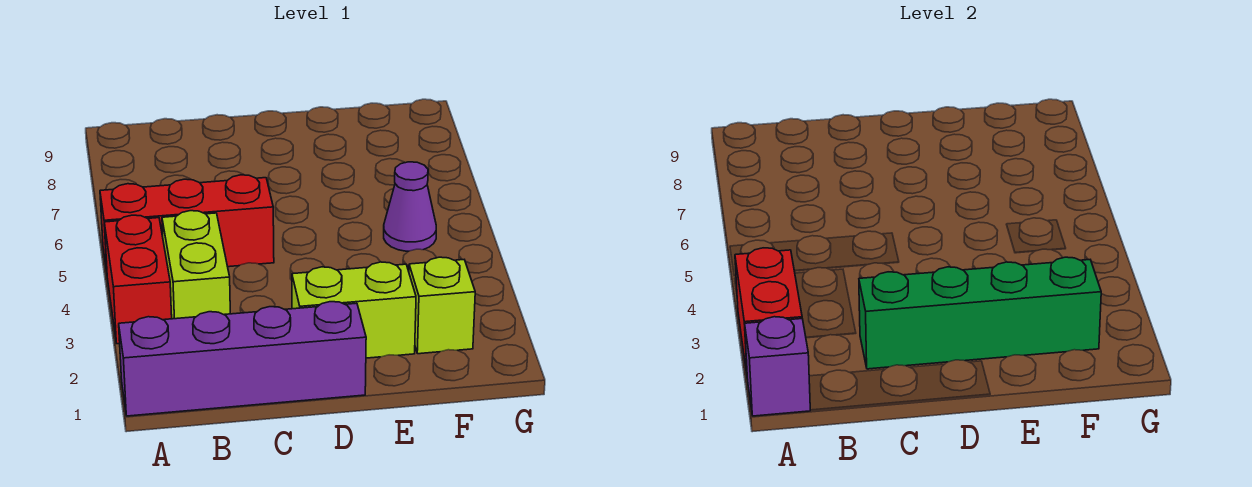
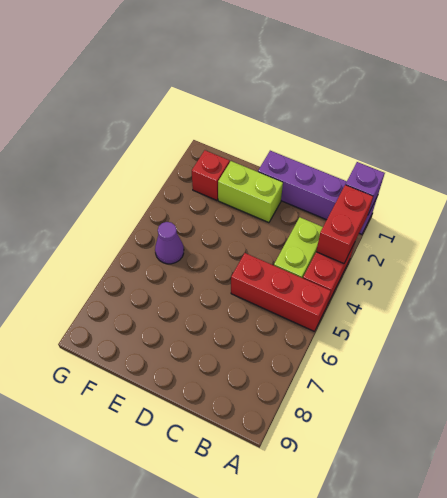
green brick C2:F2 level 2 -> none
lime brick F2 level 1 -> red brick F2 level 1

